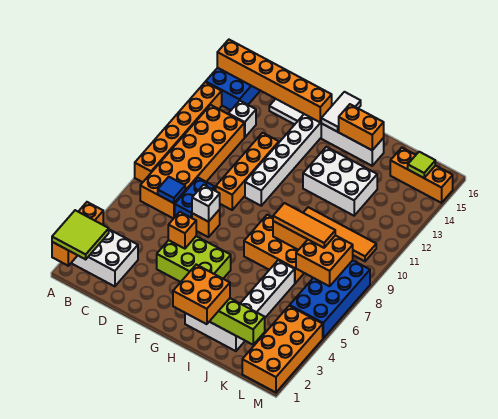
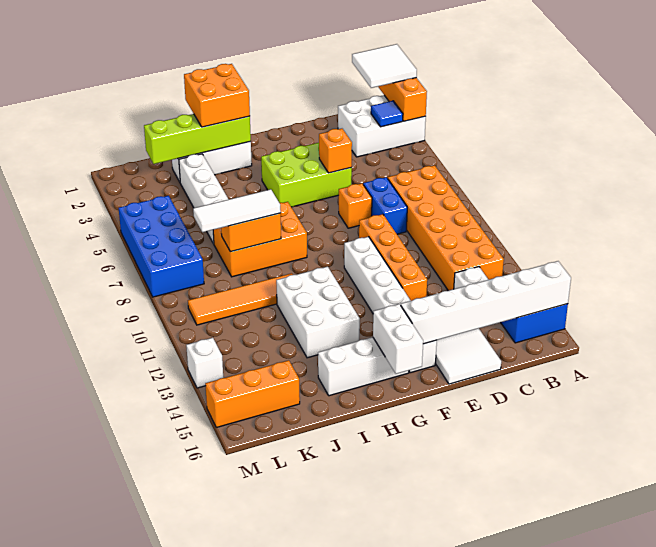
lime tile A1:B2 level 3 -> white tile A1:B2 level 3
orange brick A8:A13 level 1 -> none
orange brick A15:F15 level 2 -> white brick A15:F15 level 2
blue tile C7 level 2 -> blue tile B3 level 2
white brick E7 level 2 -> white brick M13 level 1
white tile G15:G16 level 2 -> white brick G15:G16 level 2
white brick H12:J13 level 1 -> white brick H11:I13 level 1
orange brick H15:I15 level 2 -> none
orange tile I8:K8 level 3 -> white tile I8:K8 level 3
orange brick K7:L8 level 2 -> none
orange brick L1:M4 level 1 -> none
lime tile L15 level 2 -> none

